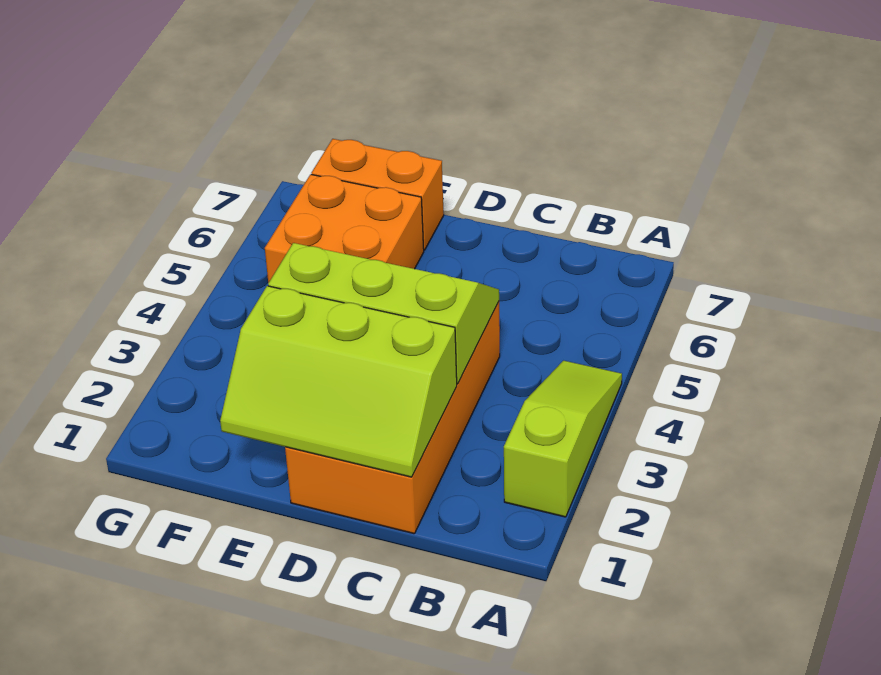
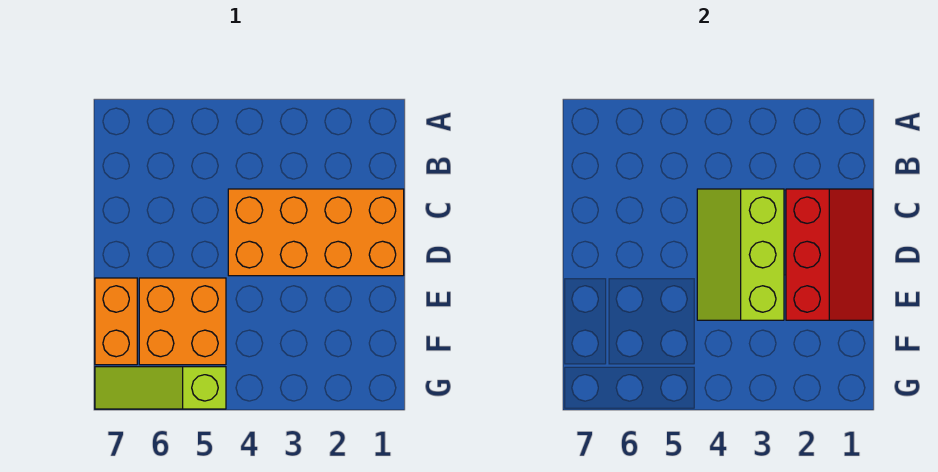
lime slope A2:A4 level 1 top 2 -> lime slope G5:G7 level 1 top 5
lime slope C1:E2 level 2 top 2 -> red slope C1:E2 level 2 top 2

